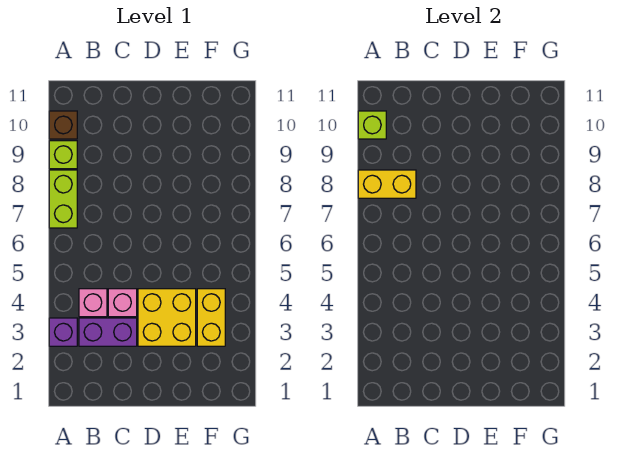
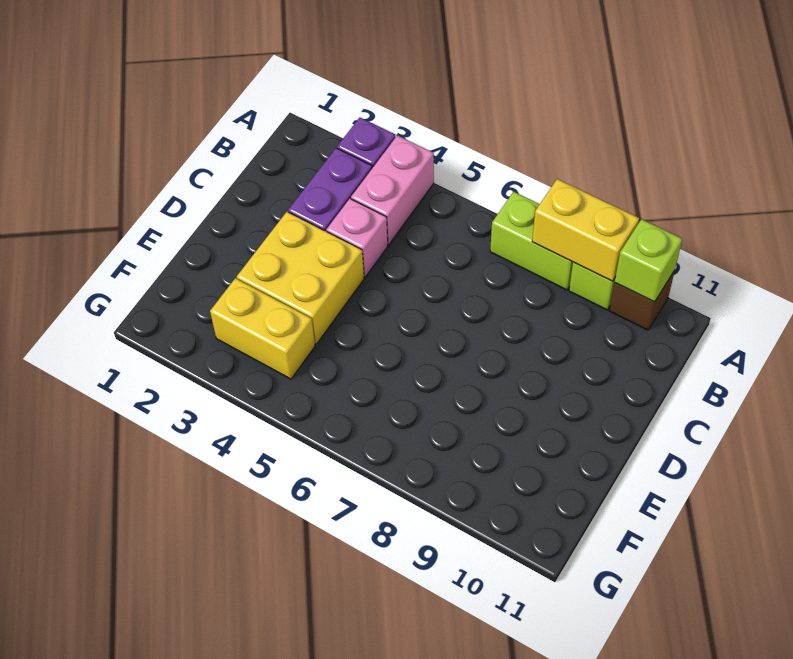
yellow brick A8:B8 level 2 -> yellow brick A8:A9 level 2
pink brick B4 level 1 -> pink brick A4:B4 level 1

